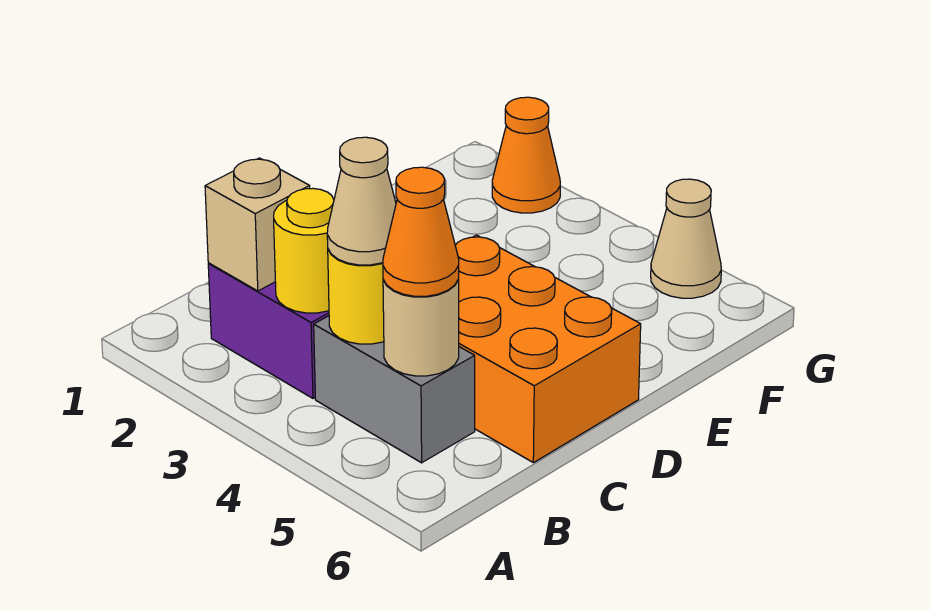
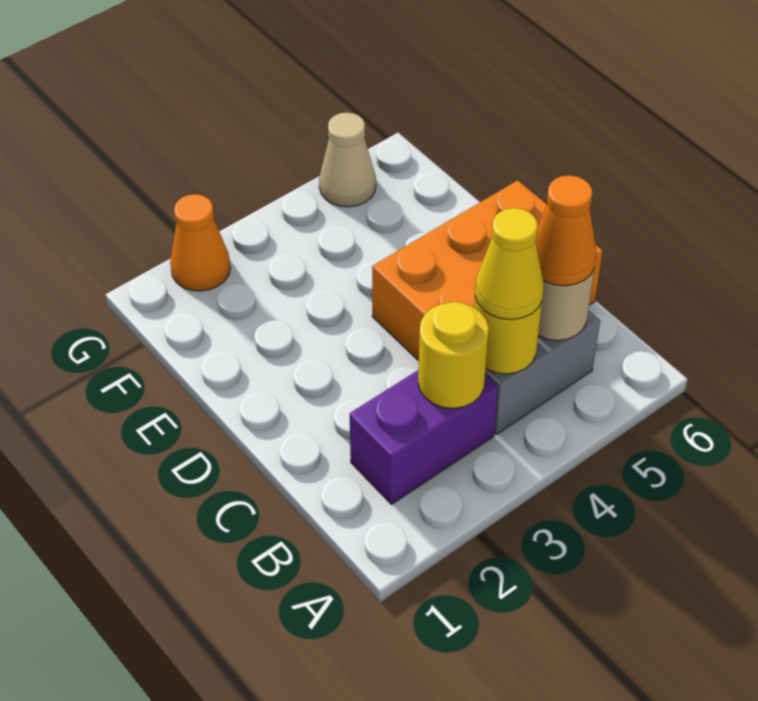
tan brick B2 level 2 -> none
tan cone B4 level 3 -> yellow cone B4 level 3

